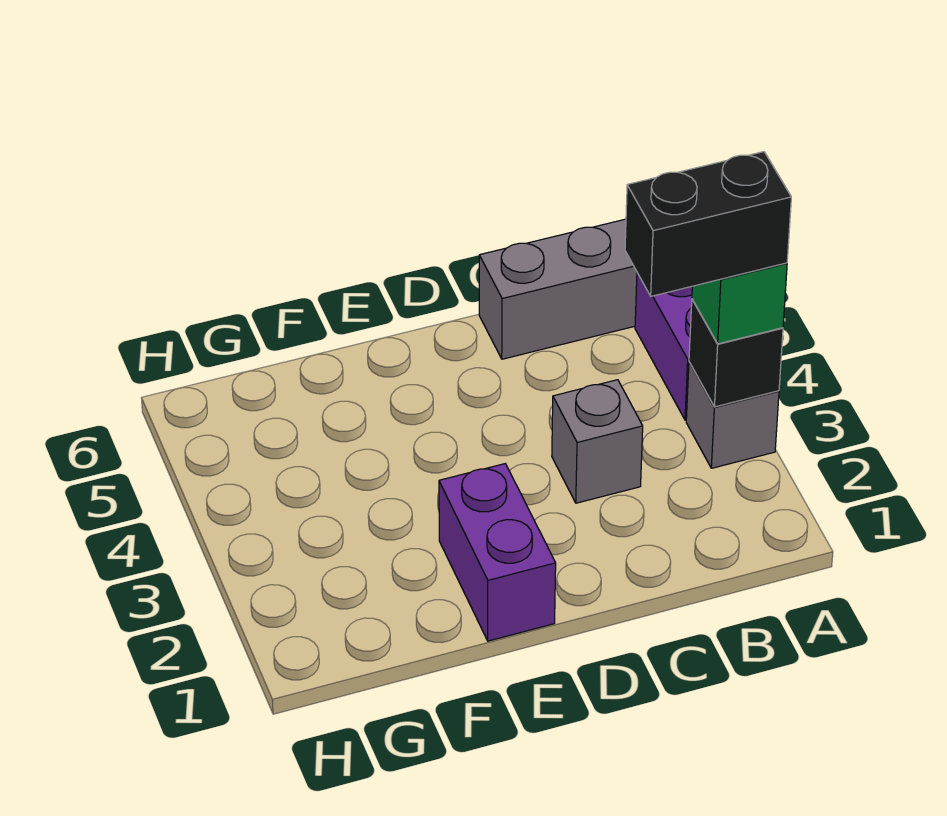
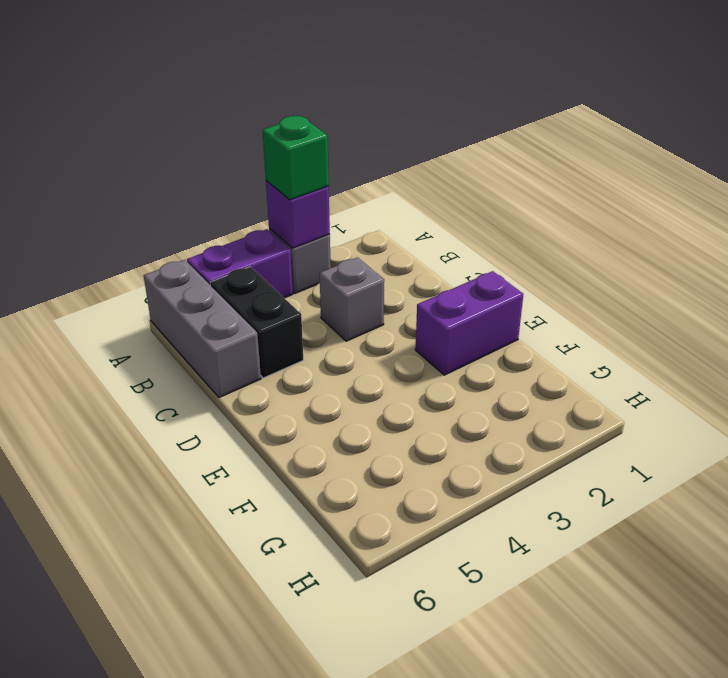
black brick A3 level 2 -> purple brick A3 level 2
black brick A3:B3 level 4 -> black brick B5:C5 level 1

